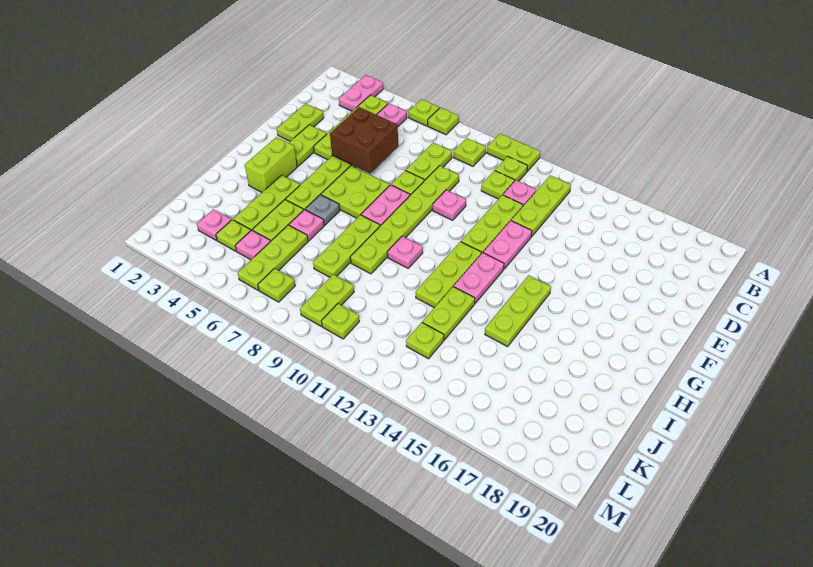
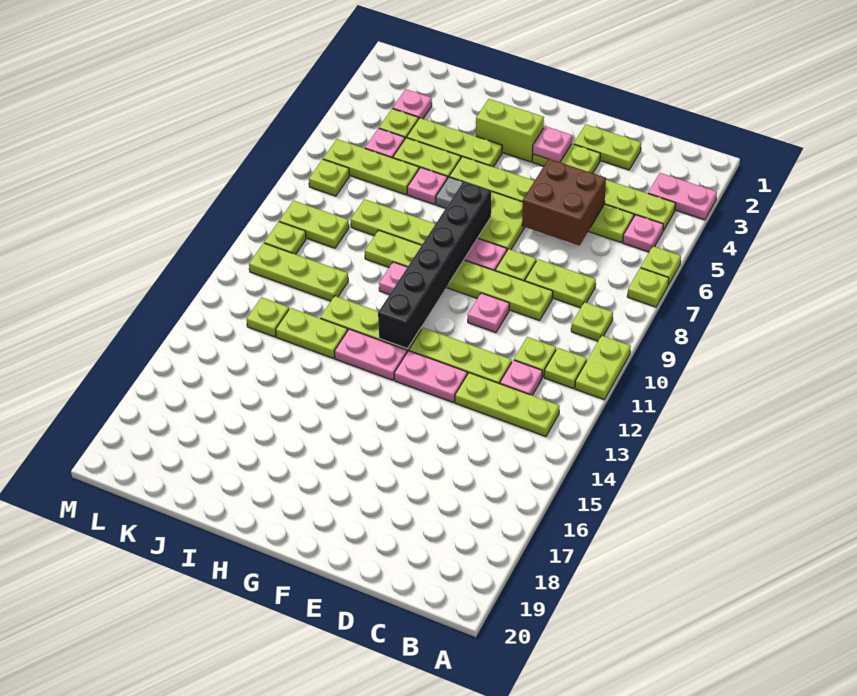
none -> pink plate F3 level 2
none -> black brick G7:G12 level 2
lime plate G15:I15 level 1 -> lime plate J11:L11 level 1

